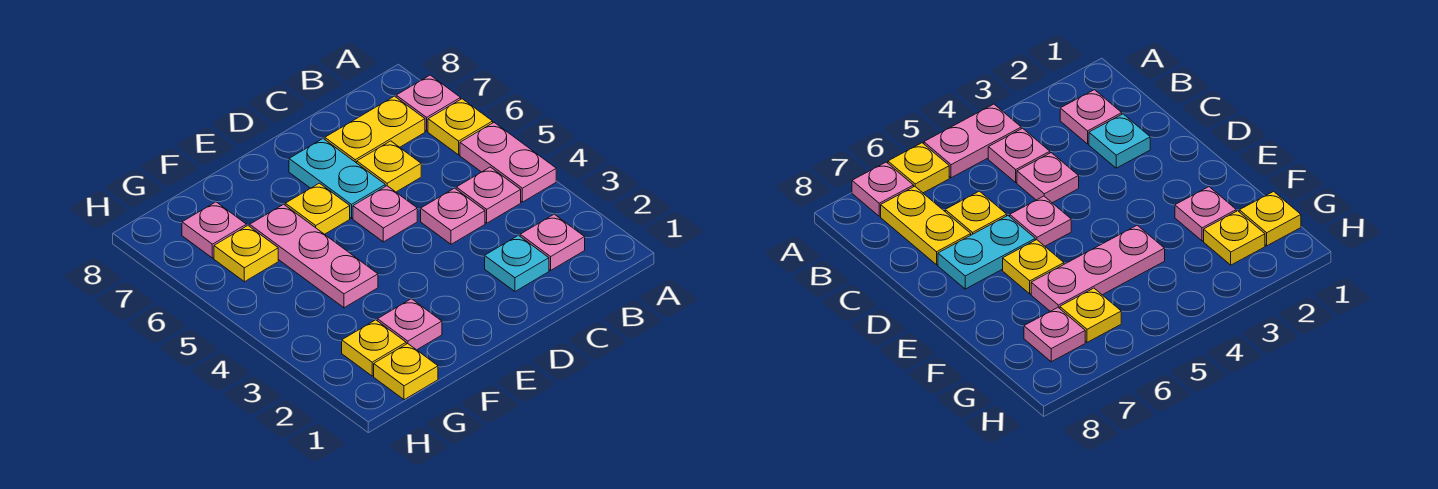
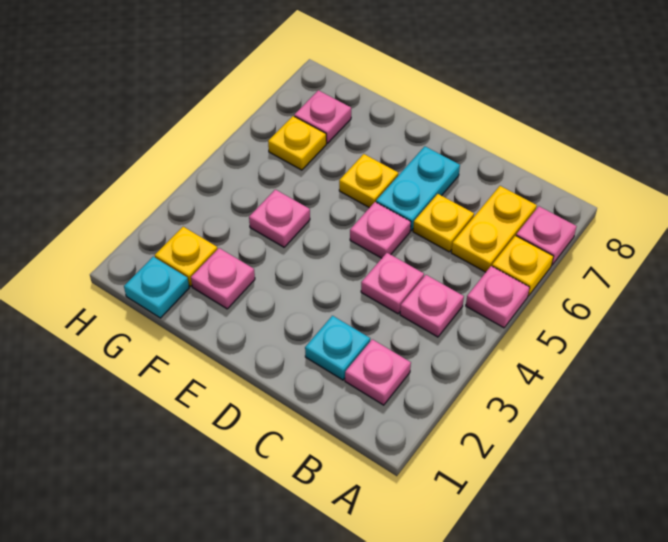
pink plate A4:A5 level 1 -> pink plate A5 level 1
yellow plate B7:C7 level 1 -> yellow plate B6:B7 level 1
pink plate F4:F6 level 1 -> pink plate F4 level 1
yellow plate G1 level 1 -> cyan plate G1 level 1

